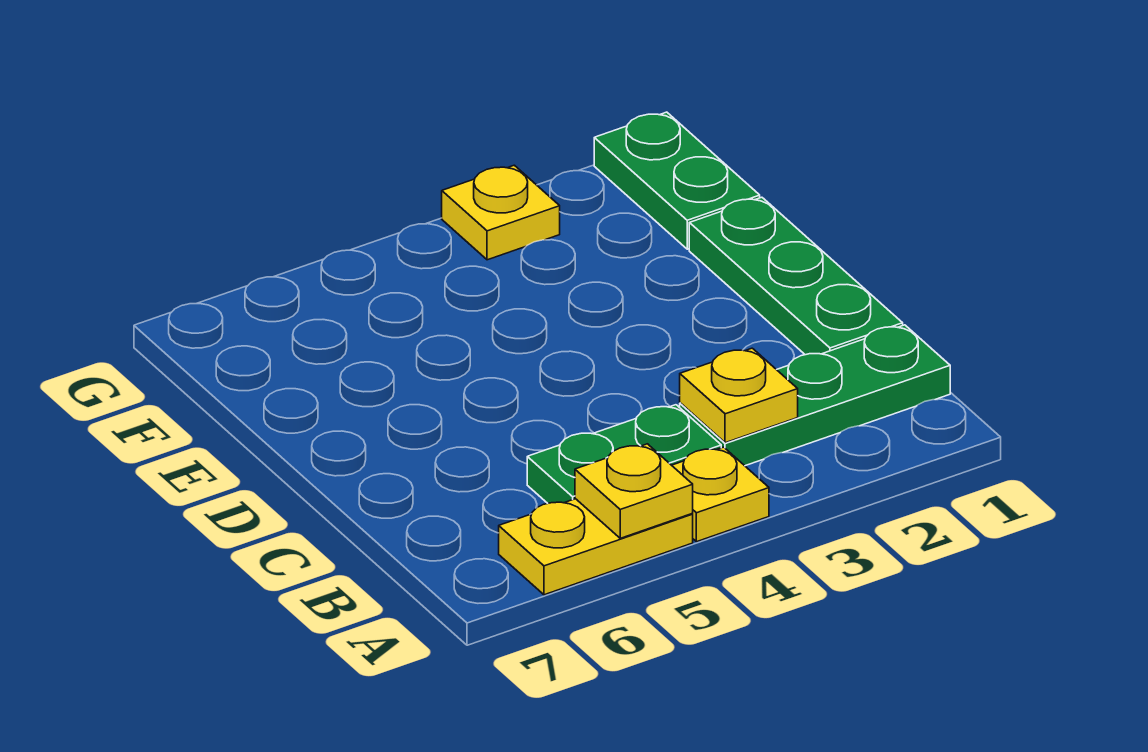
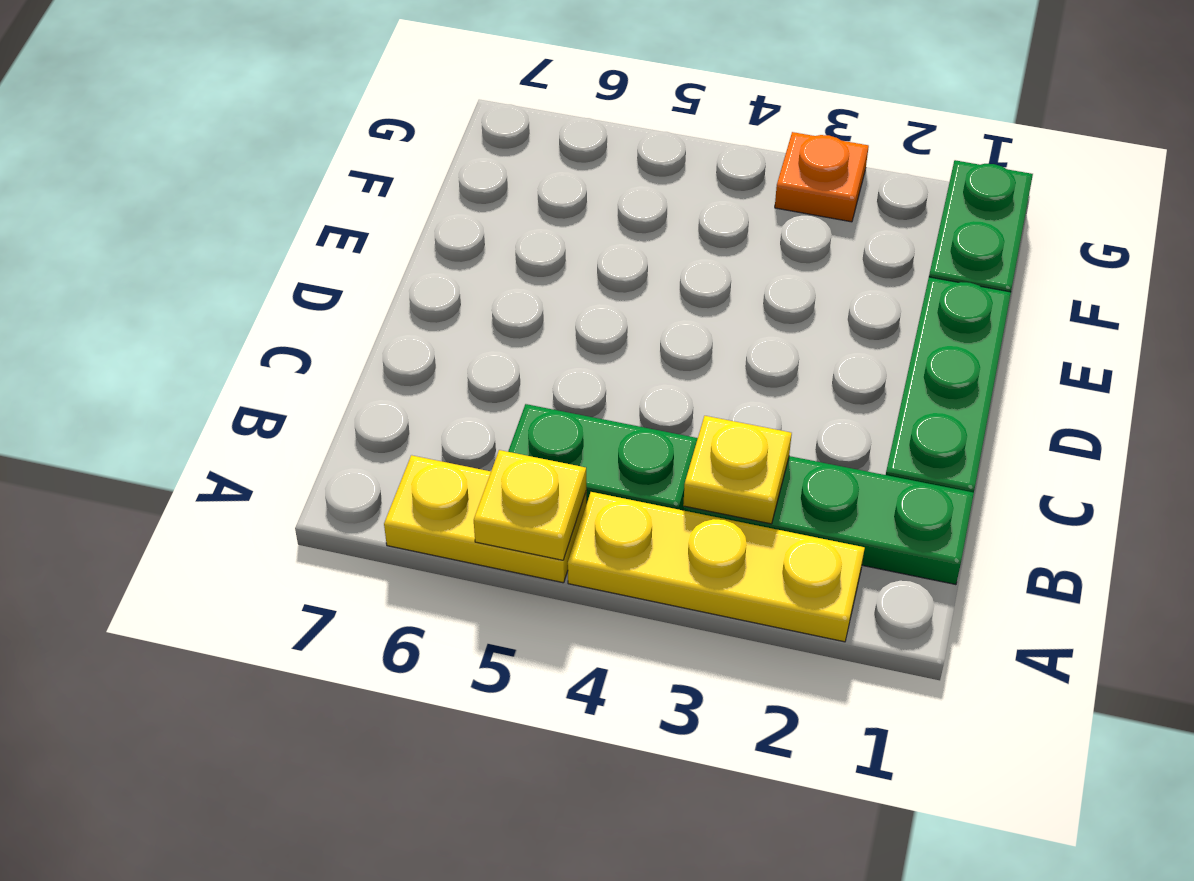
yellow plate A4 level 1 -> yellow plate A2:A4 level 1
yellow plate G3 level 1 -> orange plate G3 level 1

